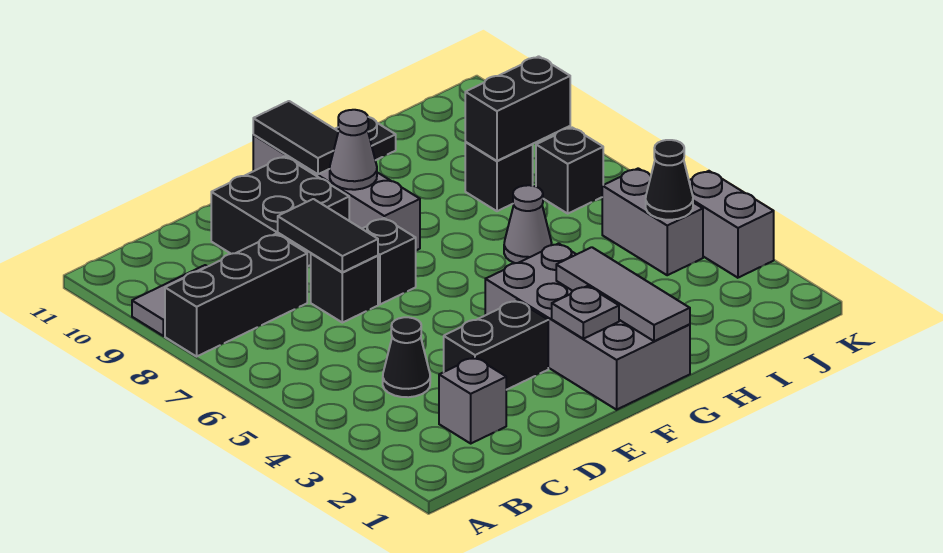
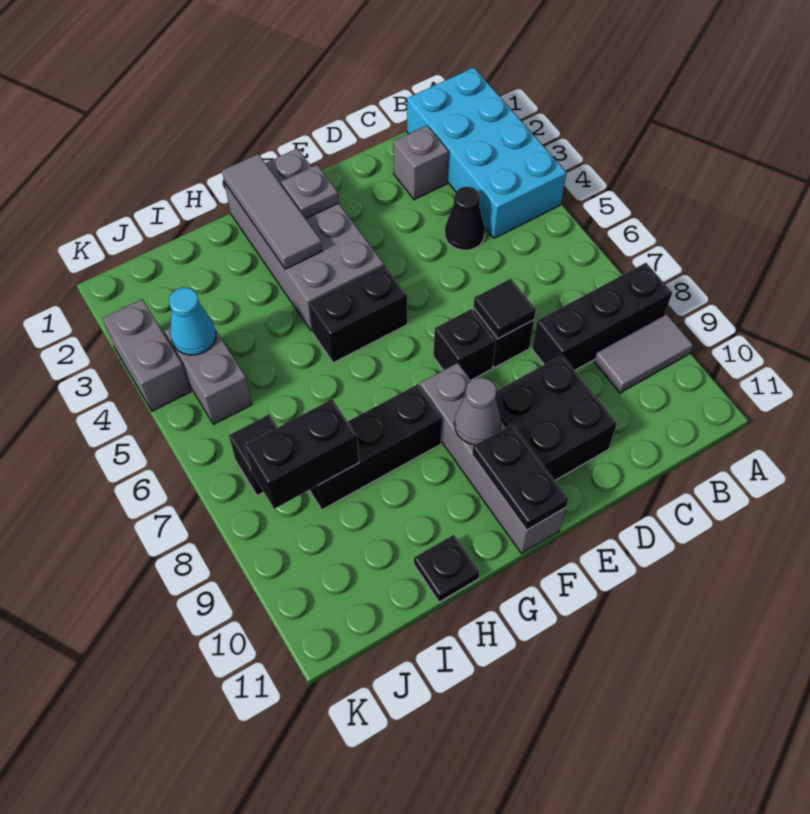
none -> cyan brick A1:B4 level 1
black brick D3:E3 level 1 -> black brick F5:G5 level 1
black tile D7:D8 level 2 -> black tile D7 level 2
black tile F10:F11 level 2 -> black plate F10:F11 level 2
grey cone H6 level 1 -> none
black brick I8 level 1 -> black brick G8:I8 level 1
black cone J4 level 2 -> cyan cone J4 level 2

